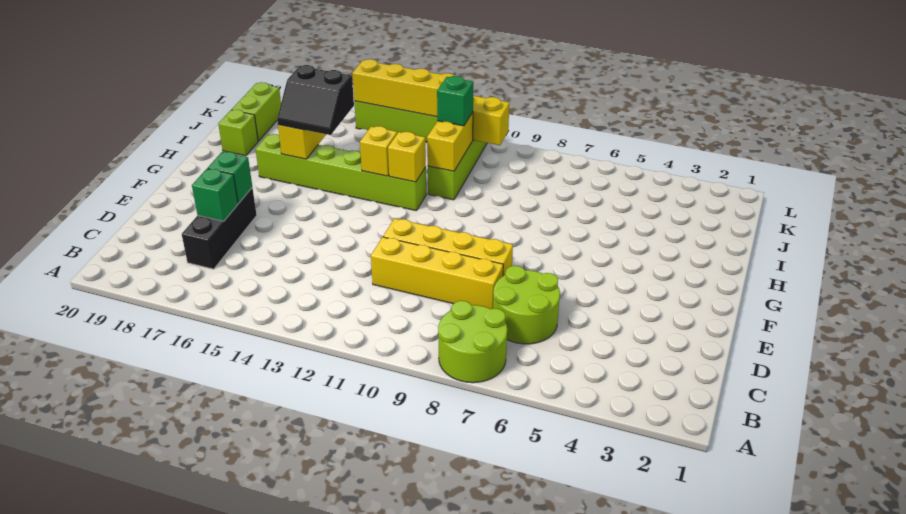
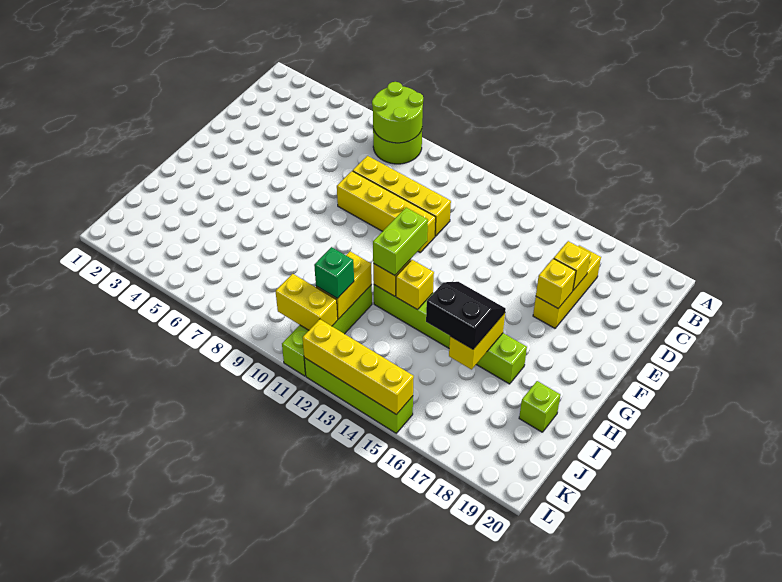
lime round brick C6:D7 level 1 -> lime round brick A7:B8 level 2
black brick C17:E17 level 1 -> yellow brick C17:E17 level 1
green brick D17 level 2 -> yellow brick D17 level 2
green brick E17 level 2 -> yellow brick E17 level 2
lime brick J19:K19 level 1 -> lime brick G12:H12 level 3

